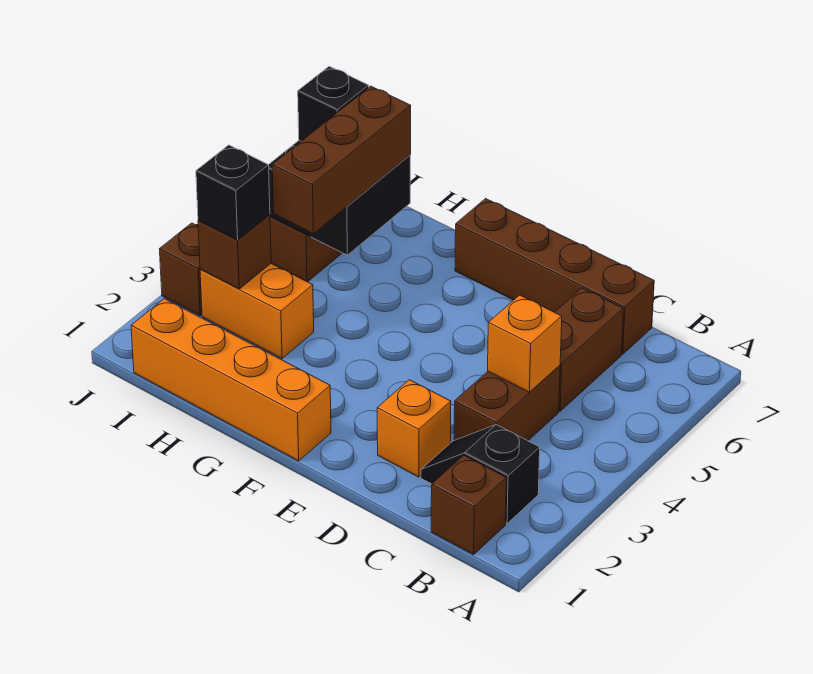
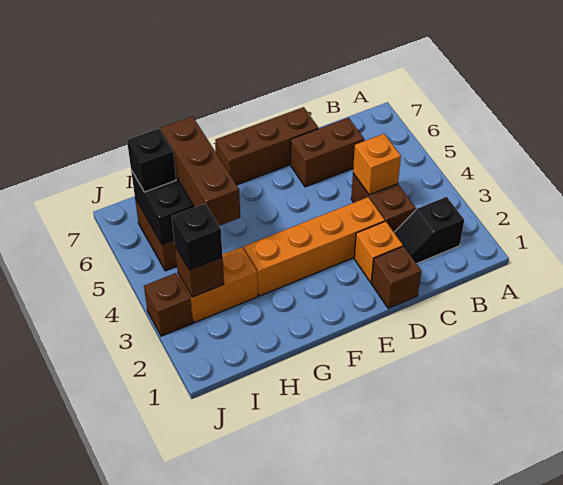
brown brick B1 level 1 -> brown brick D1 level 1
brown brick C5:C6 level 1 -> brown brick C6:D6 level 1
brown brick C7:F7 level 1 -> brown brick D7:F7 level 1
orange brick F1:I1 level 1 -> orange brick D3:G3 level 1

